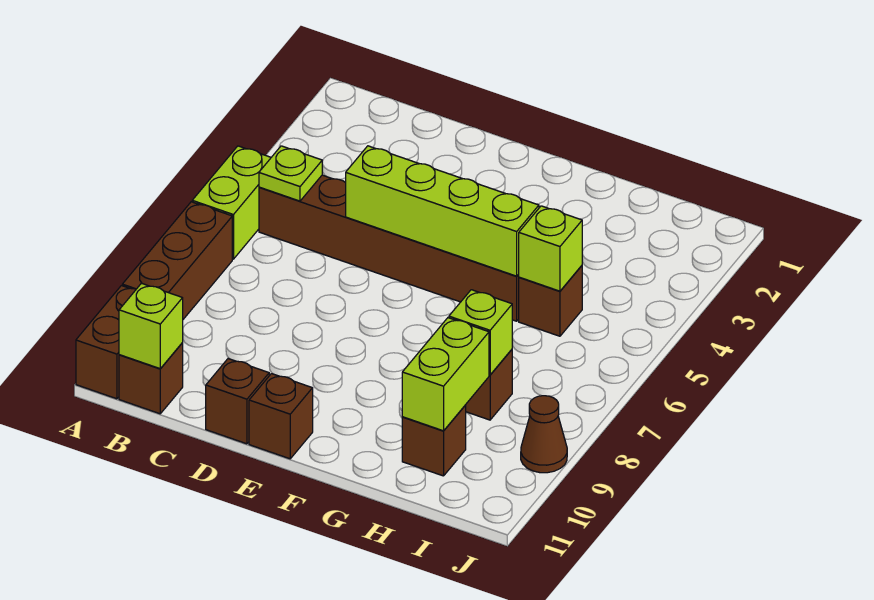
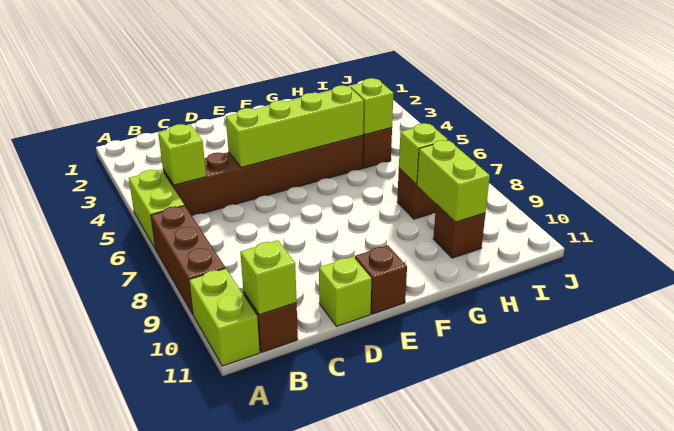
brown brick A10:A11 level 1 -> lime brick A10:A11 level 1
lime plate B5 level 2 -> lime brick B5 level 2
brown brick D11 level 1 -> lime brick D11 level 1
brown cone J9 level 1 -> none

